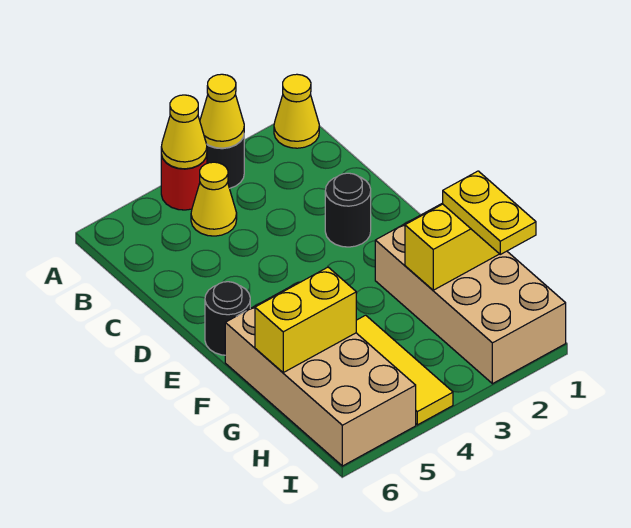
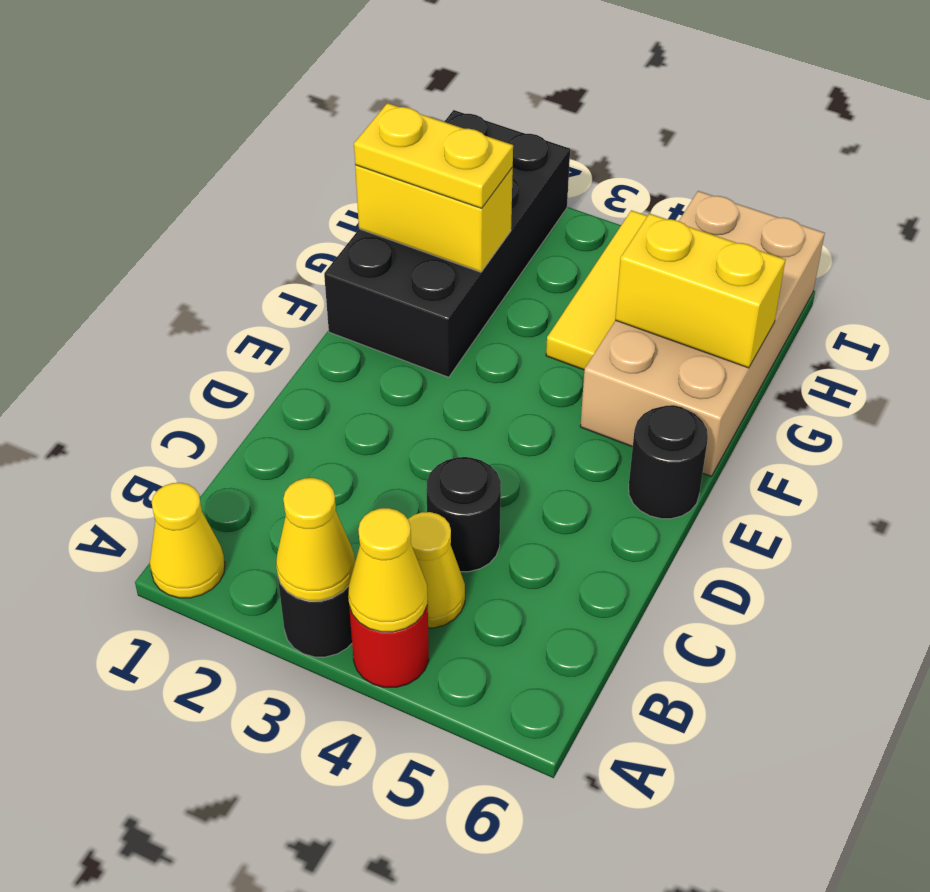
black round brick D2 level 1 -> black round brick C4 level 1
tan brick F1:I2 level 1 -> black brick F1:I2 level 1
yellow plate G1:H1 level 3 -> yellow plate G1:G2 level 3

